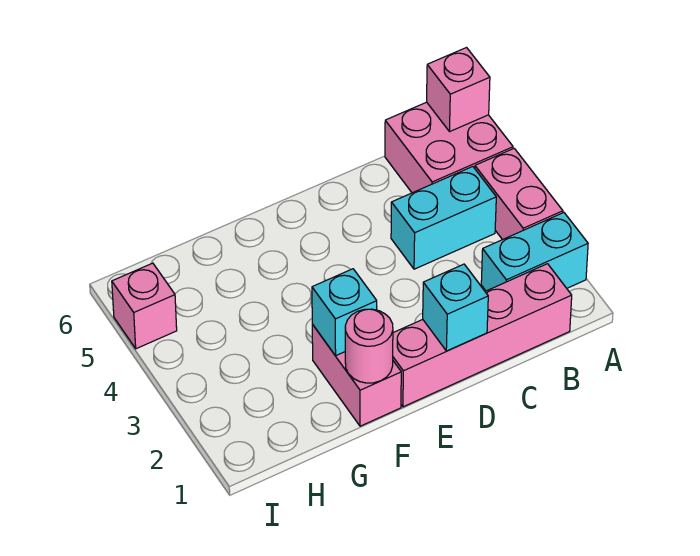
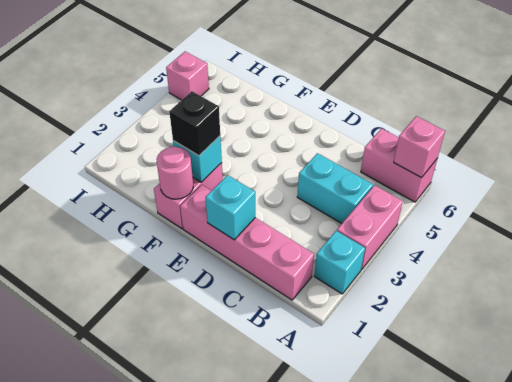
cyan brick A2:B2 level 1 -> cyan brick A2 level 1
pink brick A5:B6 level 1 -> pink brick A6:B6 level 1
none -> black brick F2 level 3

